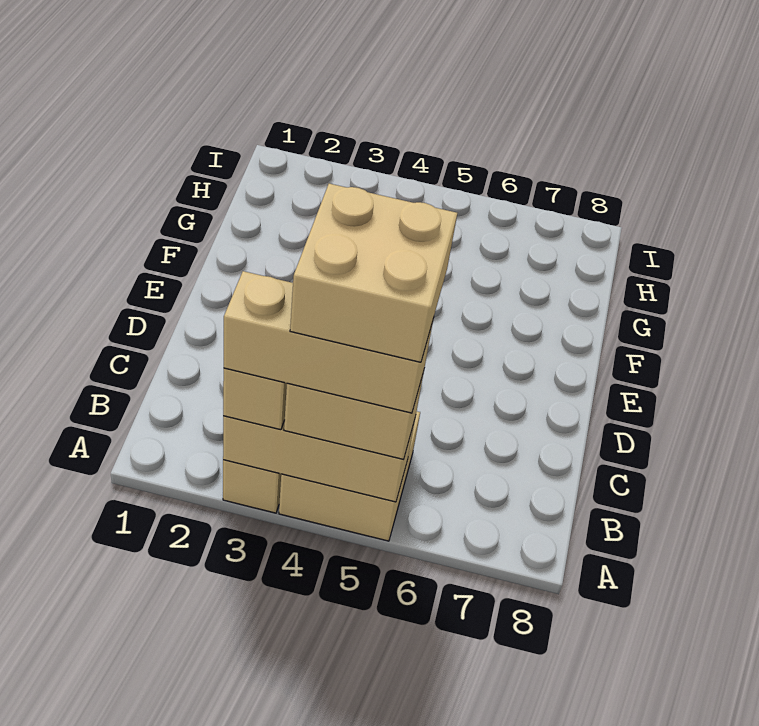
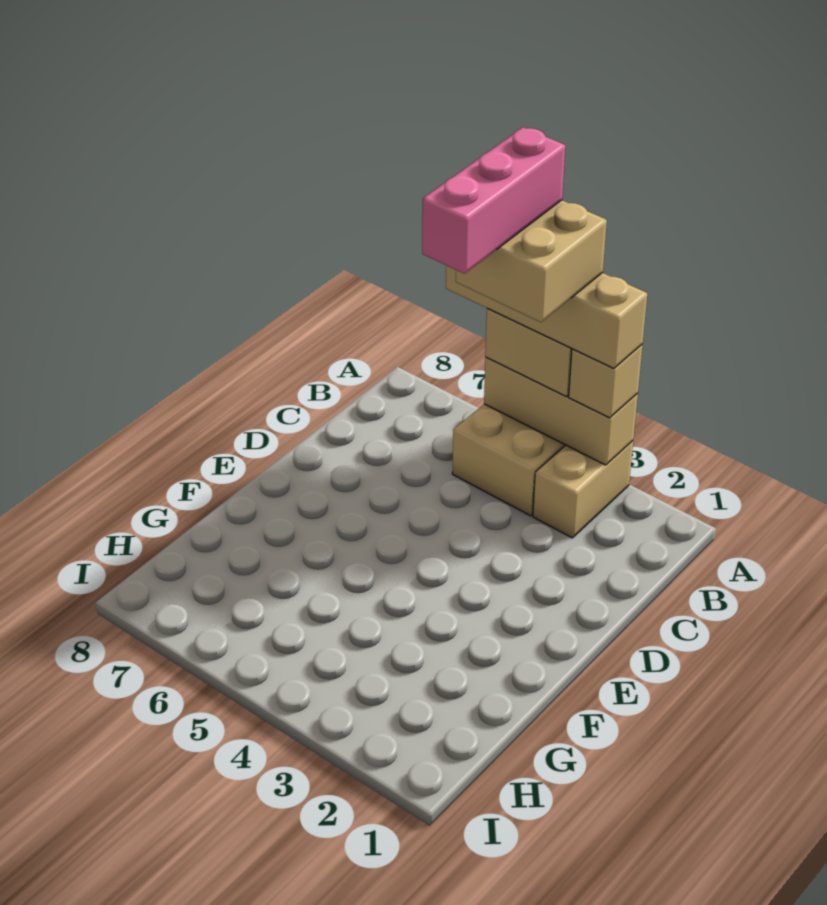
tan brick A3:A5 level 4 -> tan brick A3:A6 level 4
none -> pink brick A5:C5 level 6

